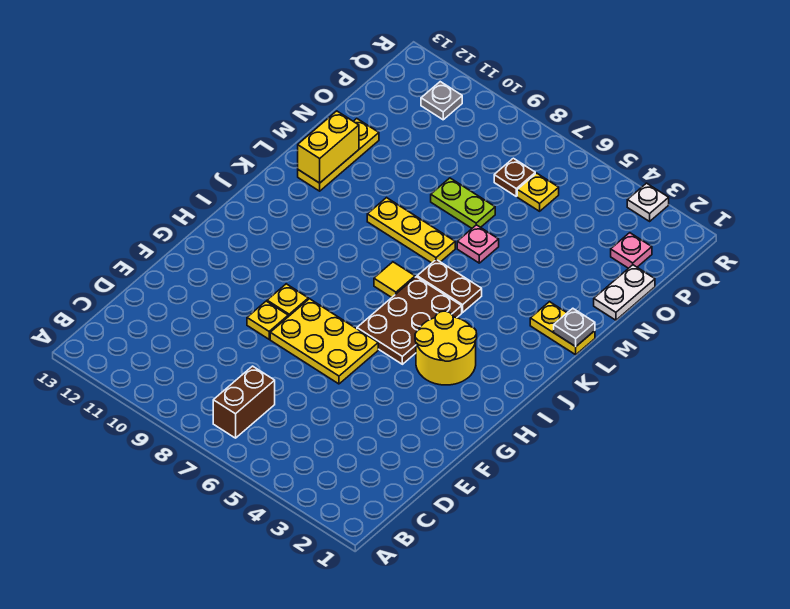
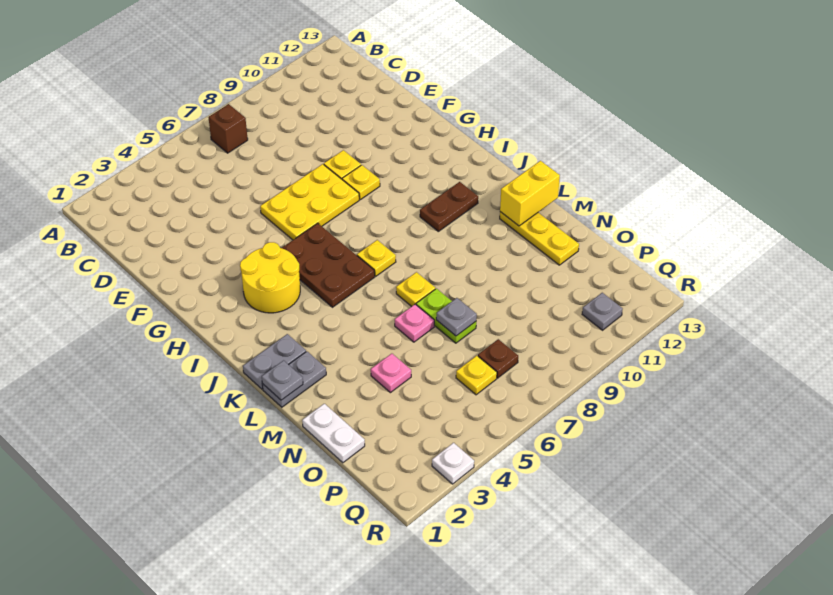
brown brick B7:C7 level 1 -> brown brick B7 level 1
yellow tile J7 level 1 -> yellow plate J7 level 1
none -> grey plate K1:K2 level 1
brown plate K5:K6 level 1 -> brown plate J10:J11 level 1
yellow plate L1:L2 level 1 -> grey plate L1:L2 level 1
yellow plate L7:L9 level 1 -> yellow plate L7 level 1
yellow brick L12:M12 level 2 -> yellow brick L12:L13 level 2
lime plate N7:N8 level 1 -> lime plate M7:N7 level 1
none -> grey plate N7 level 2
pink plate P2 level 1 -> pink plate N4 level 1

